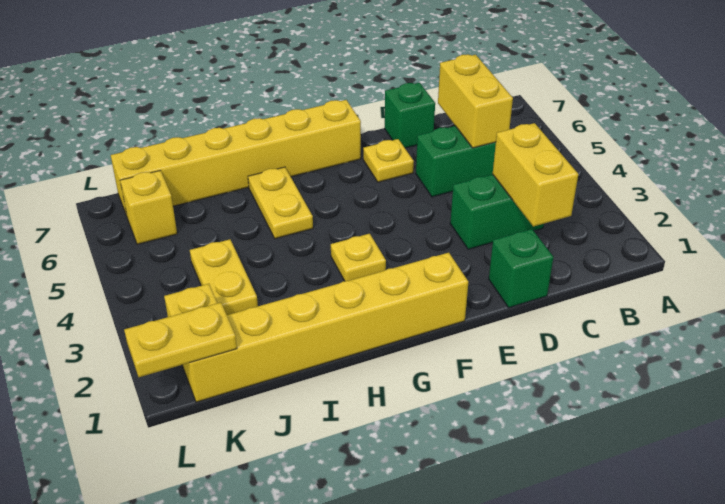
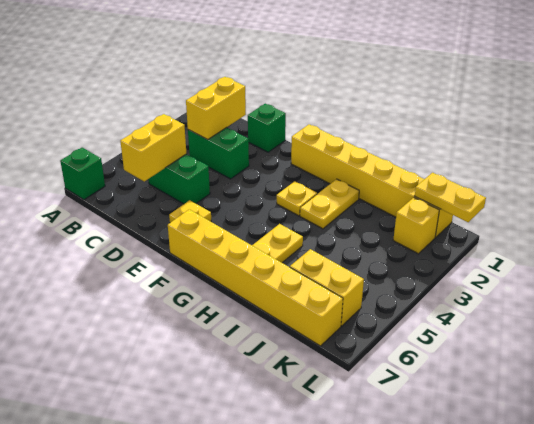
green brick D7 level 1 -> green brick A7 level 1
yellow plate J3:J4 level 1 -> yellow plate H2:H3 level 1
yellow brick K6 level 1 -> yellow brick J6:K6 level 1

